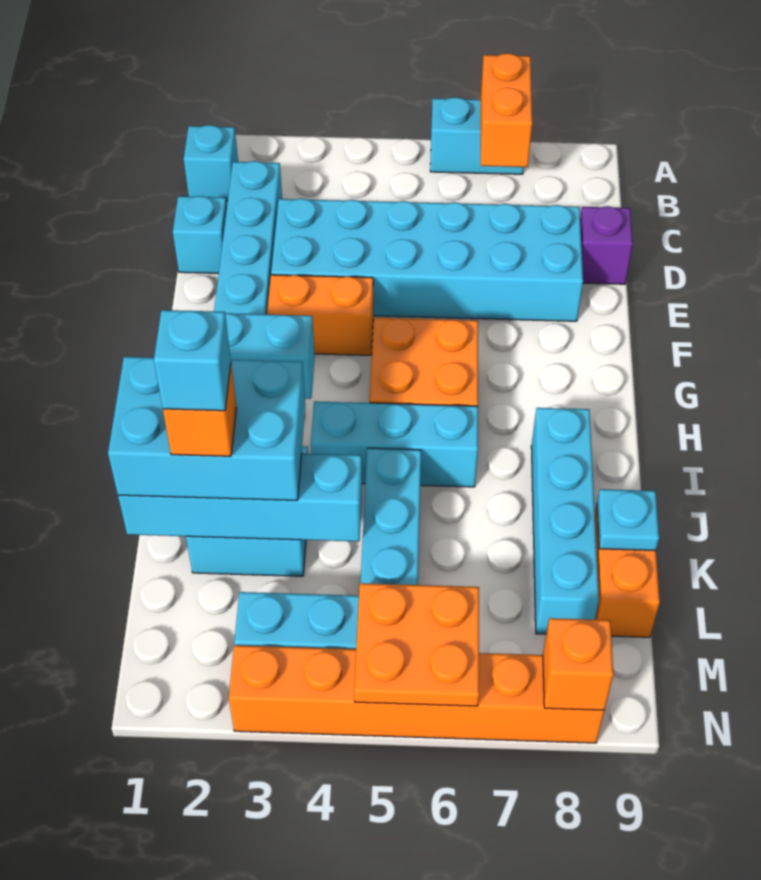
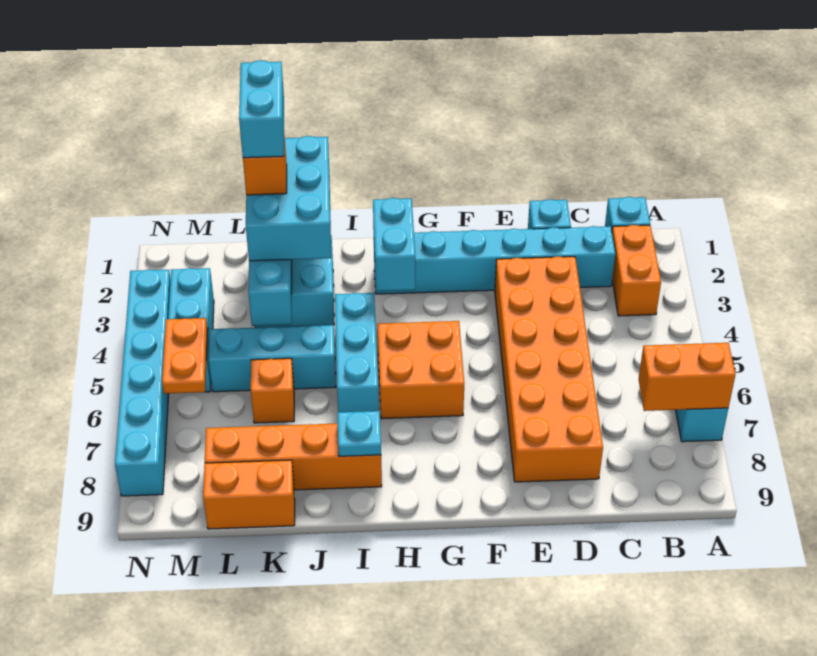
cyan brick D3:E8 level 1 -> orange brick D3:E8 level 1
purple brick D9 level 1 -> none
orange brick F3:F4 level 1 -> orange brick B2:B3 level 1
cyan brick I8:L8 level 1 -> orange brick I8:L8 level 1
cyan brick K2 level 5 -> cyan brick K1:K2 level 5
cyan plate K9 level 2 -> cyan plate I8 level 2
orange plate M5:N6 level 2 -> orange plate M5:M6 level 2
orange brick N3:N8 level 1 -> cyan brick N3:N8 level 1
orange brick N8 level 2 -> orange brick K6 level 1

